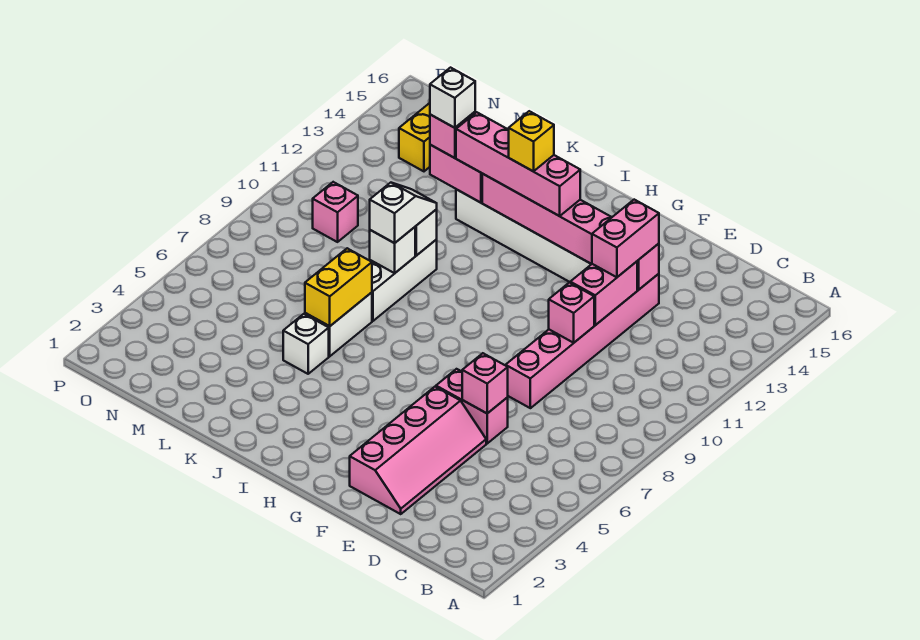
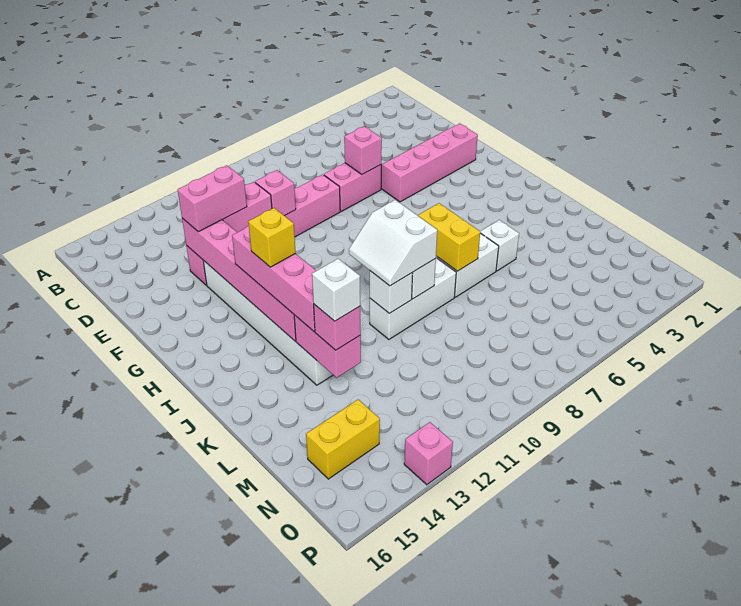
pink brick E6:F6 level 1 -> pink brick E6:E7 level 1
yellow brick K6:K7 level 2 -> yellow brick J7:K7 level 2
white slope K9:K10 level 3 top 9 -> white slope J9:K10 level 3 top 9
pink brick N10 level 1 -> pink brick P13 level 1

